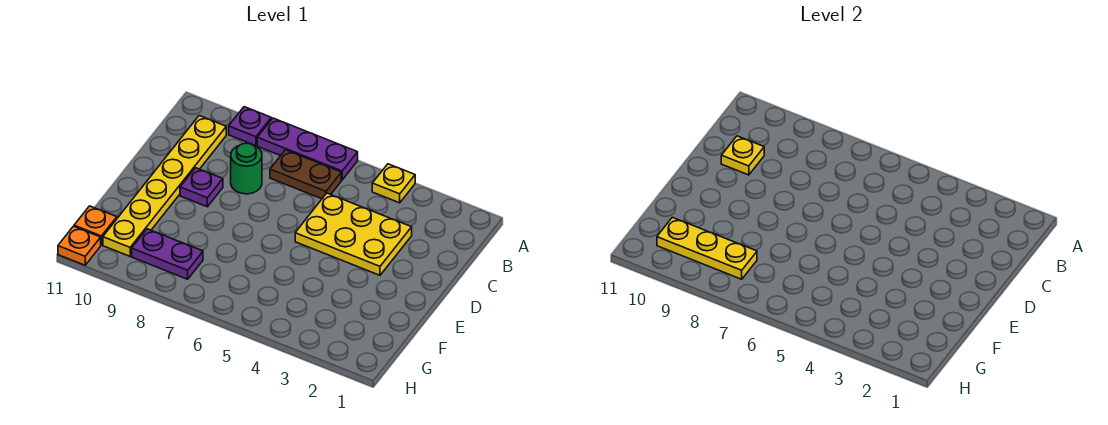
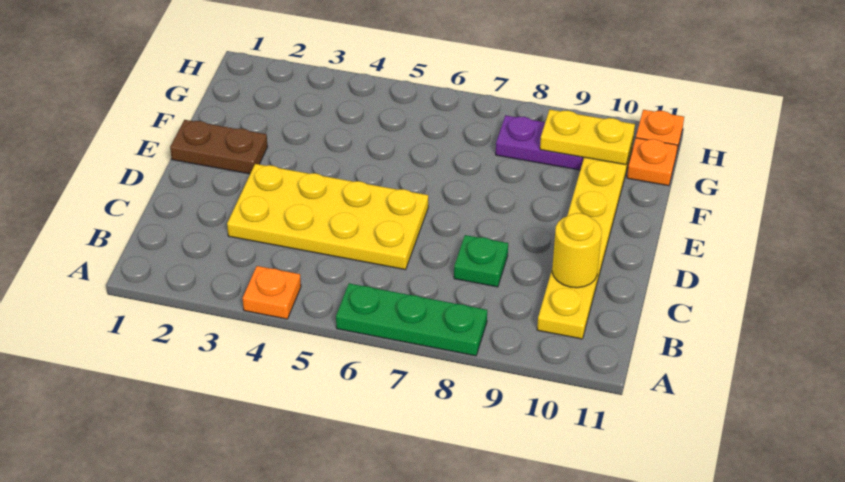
yellow plate A4 level 1 -> orange plate A4 level 1
purple plate A6:A8 level 1 -> green plate A6:A8 level 1
purple plate A9 level 1 -> none
brown plate B6:B7 level 1 -> brown plate E1:E2 level 1
yellow plate C3:D5 level 1 -> yellow plate C3:D6 level 1
green round brick C8 level 1 -> green plate C8 level 1
yellow plate C10 level 2 -> yellow round brick C10 level 2
purple plate D9 level 1 -> none
yellow plate G8:G10 level 2 -> yellow plate G9:G10 level 2

